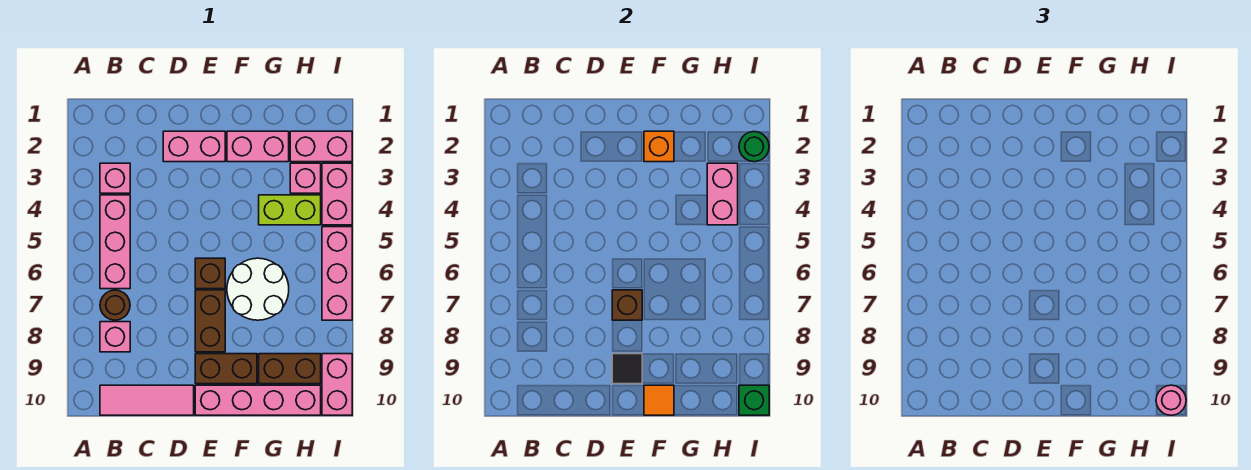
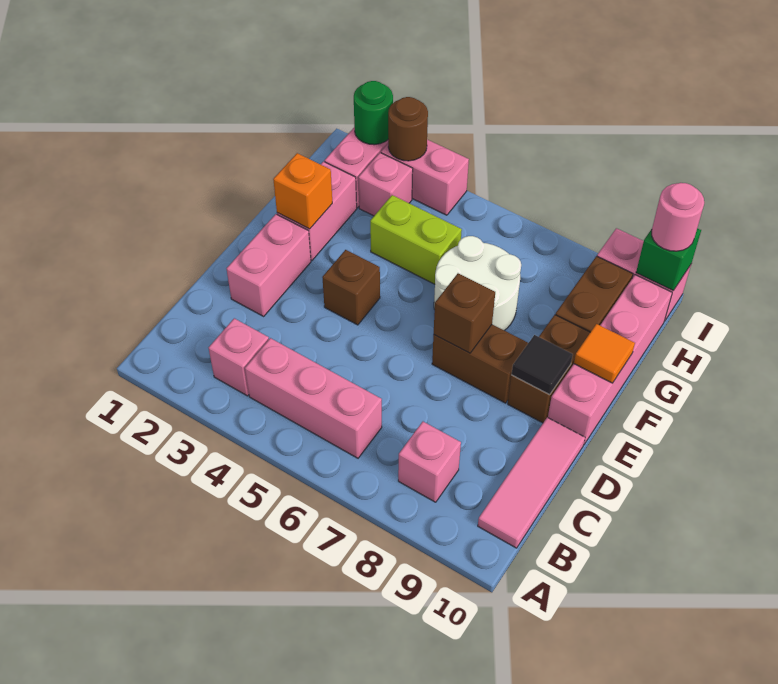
brown round brick B7 level 1 -> brown round brick I3 level 2
brown brick E6 level 1 -> brown brick E4 level 1
lime brick G4:H4 level 1 -> lime brick G4:G5 level 1
pink brick H3:H4 level 2 -> none
pink brick I5:I7 level 1 -> none

